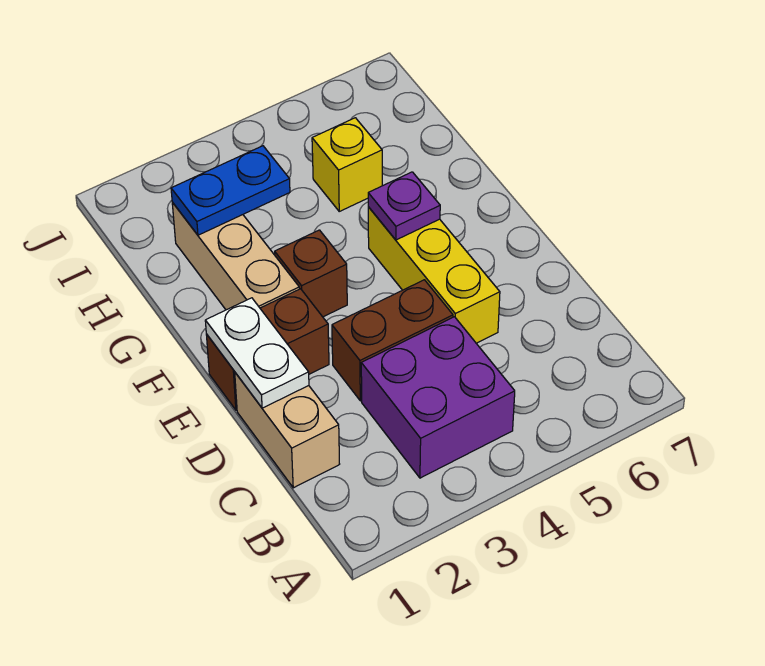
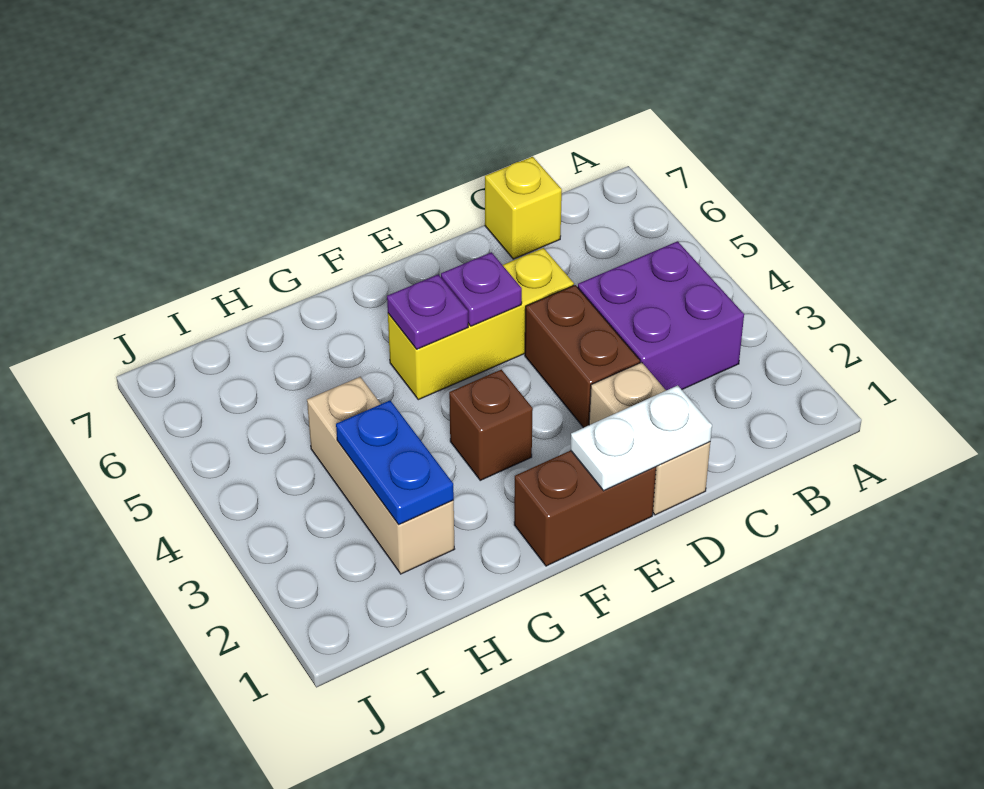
tan brick C1:D1 level 1 -> tan brick D1:D2 level 1
brown brick E1:E2 level 1 -> brown brick E1:F1 level 1
none -> purple plate E5 level 2
tan brick F2:H2 level 1 -> tan brick H2:H4 level 1
yellow brick H5 level 1 -> yellow brick C7 level 1

